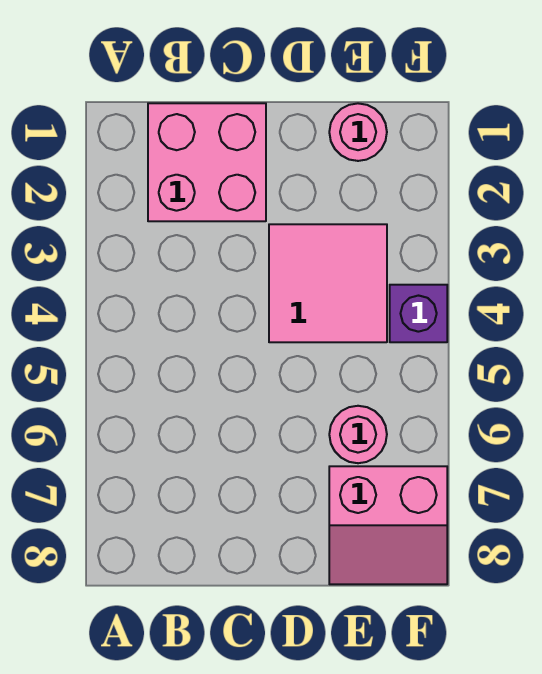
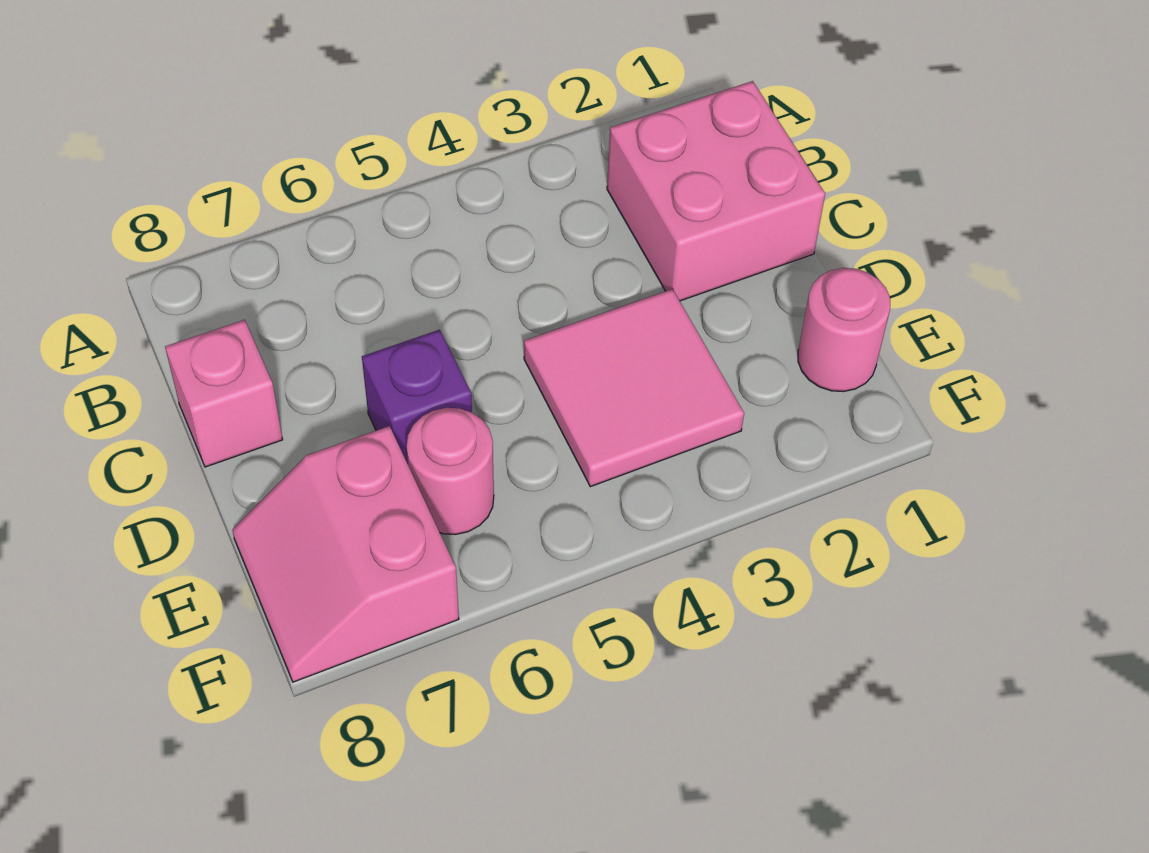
none -> pink brick C8 level 1
purple brick F4 level 1 -> purple brick D6 level 1

